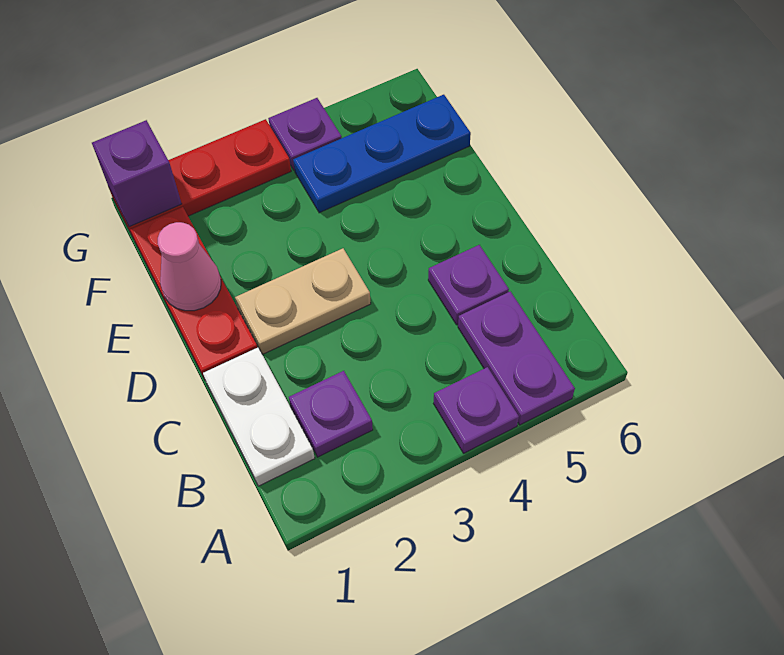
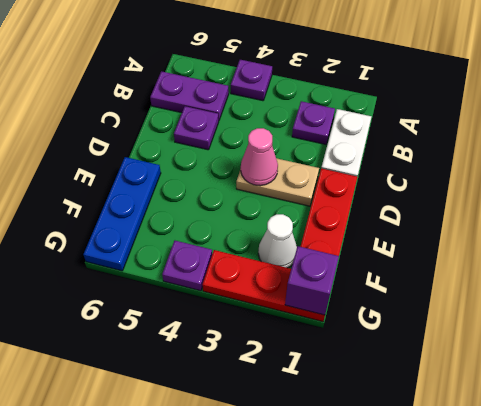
purple plate A5:B5 level 1 -> purple plate B5:B6 level 1
pink cone E1 level 2 -> pink cone D3 level 2
none -> white cone F2 level 1
blue plate F4:F6 level 1 -> blue plate E6:G6 level 1

